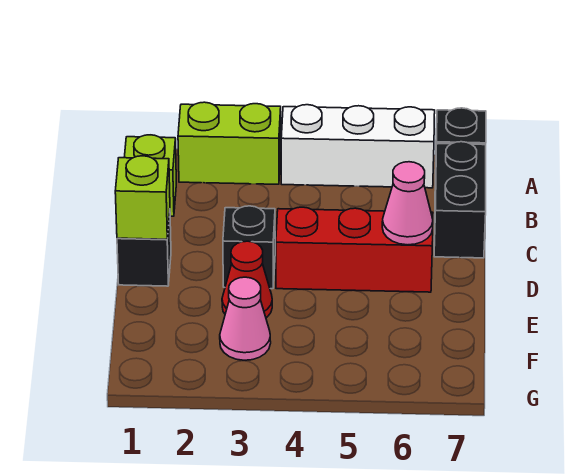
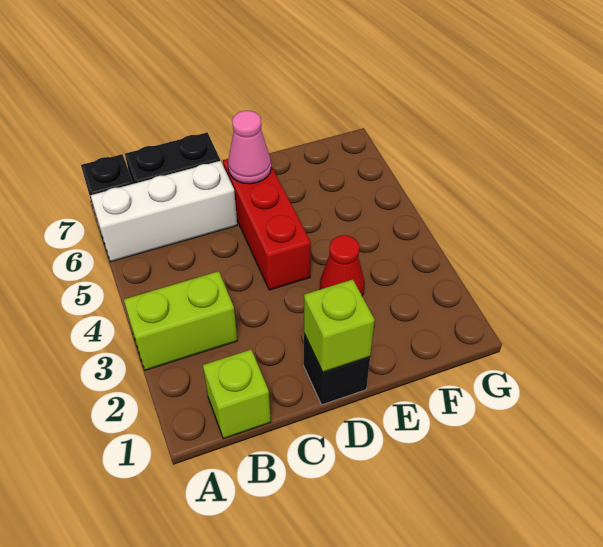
lime brick A2:A3 level 1 -> lime brick A3:B3 level 1
white brick A4:A6 level 1 -> white brick A6:C6 level 1
black brick D3 level 1 -> none
pink cone F3 level 1 -> none

